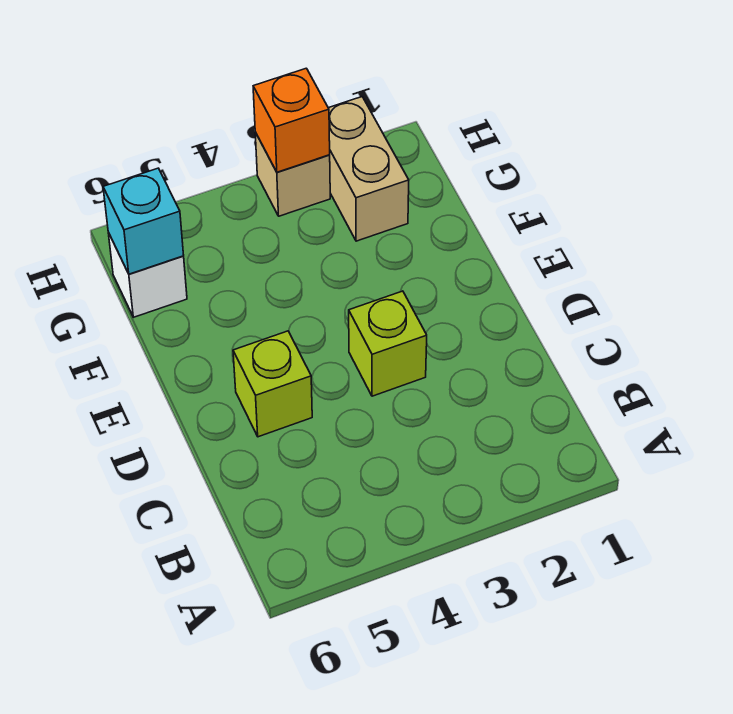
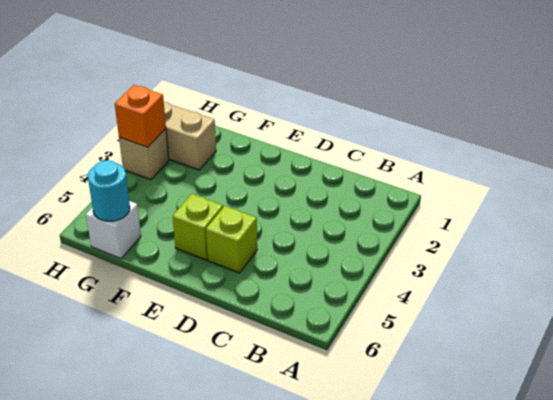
lime brick D3 level 1 -> lime brick E5 level 1
cyan brick G6 level 2 -> cyan round brick G6 level 2

